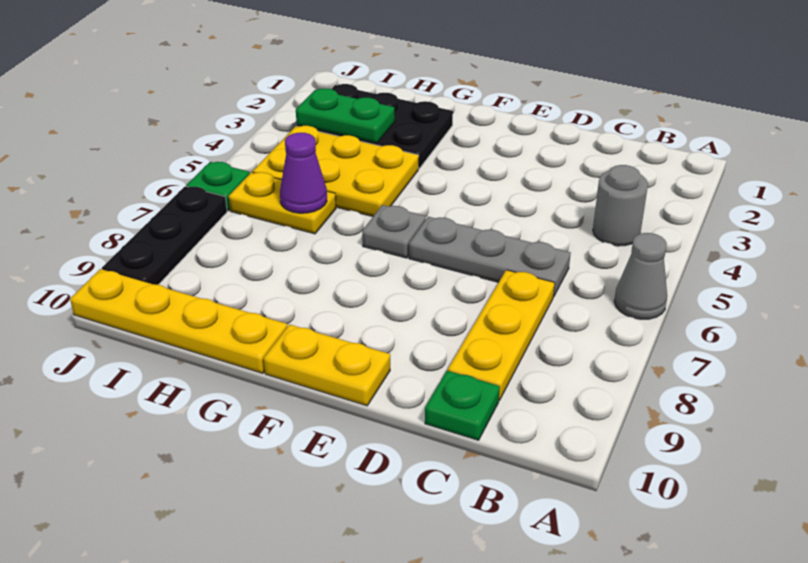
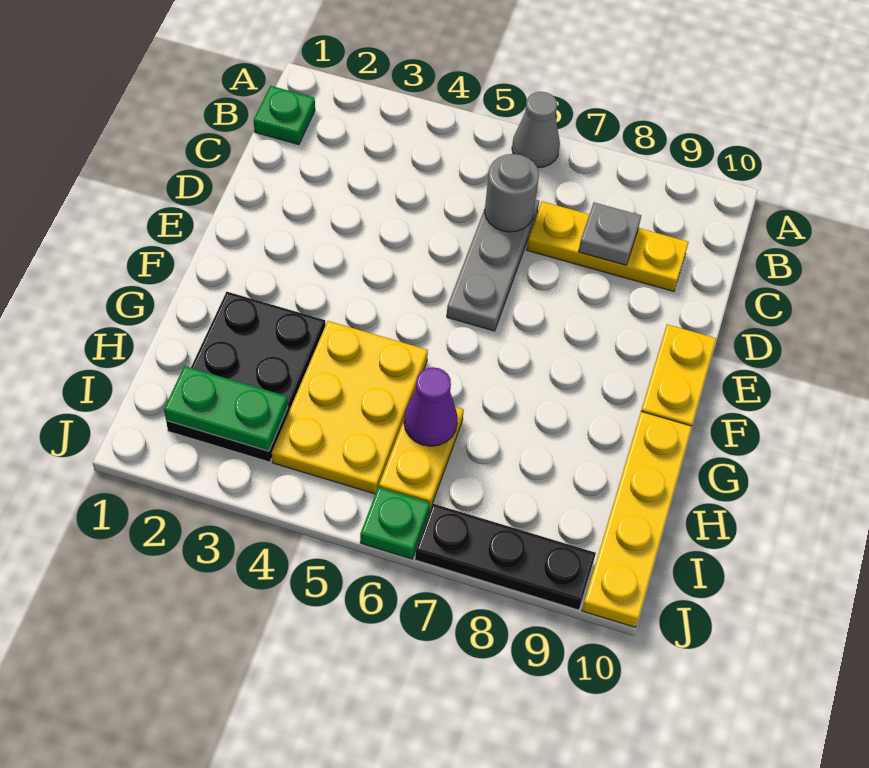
grey round brick B4 level 1 -> grey round brick C6 level 2
green plate C10 level 1 -> green plate B1 level 1
grey plate F6 level 1 -> grey plate C8 level 2
green plate H3:I3 level 2 -> green plate I2:I3 level 2

